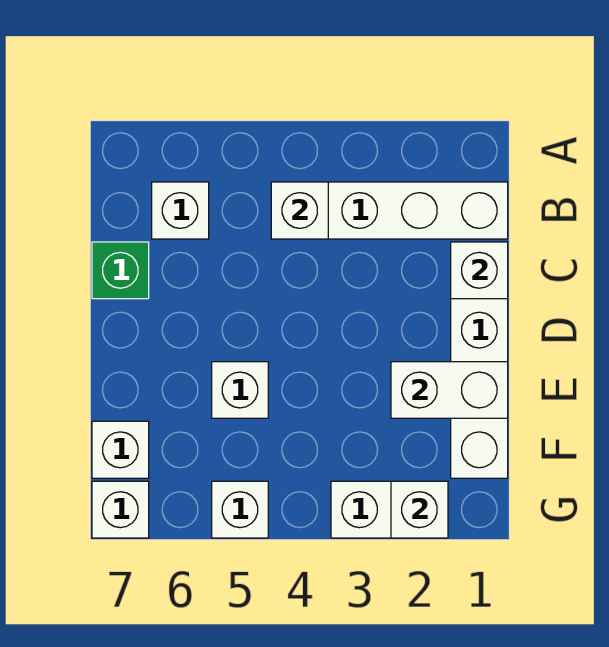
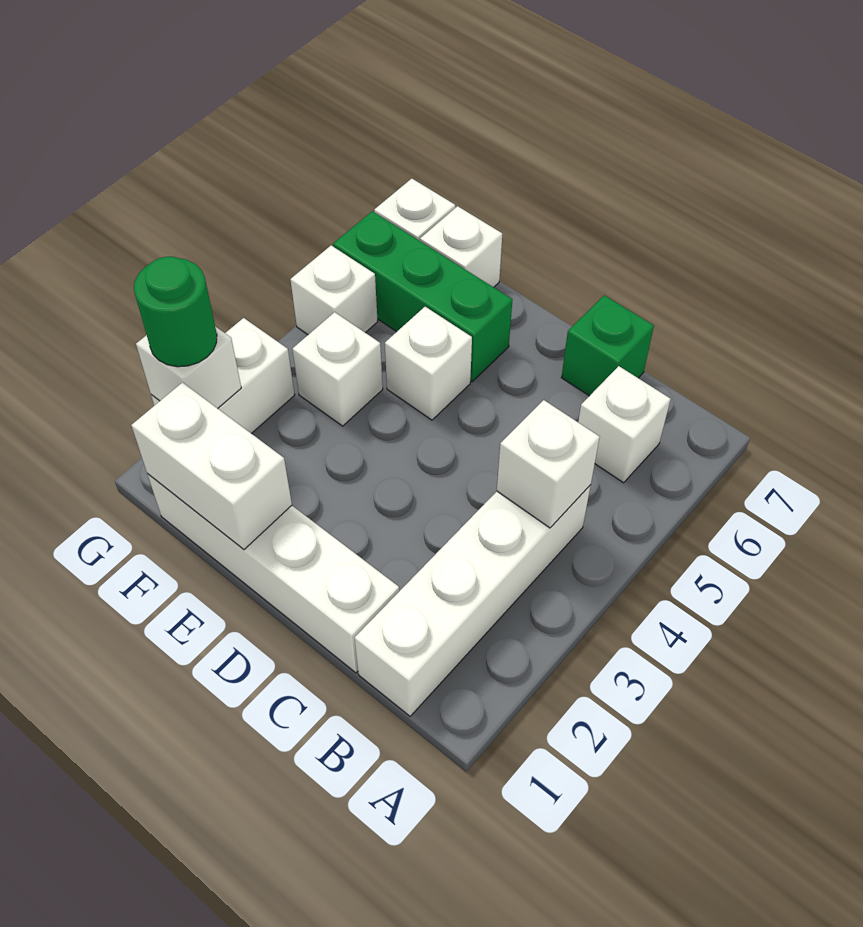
white brick C1 level 2 -> white brick F4 level 1
white brick E1:E2 level 2 -> white brick E1:F1 level 2
none -> green brick E6:G6 level 1
none -> green round brick G2 level 3

